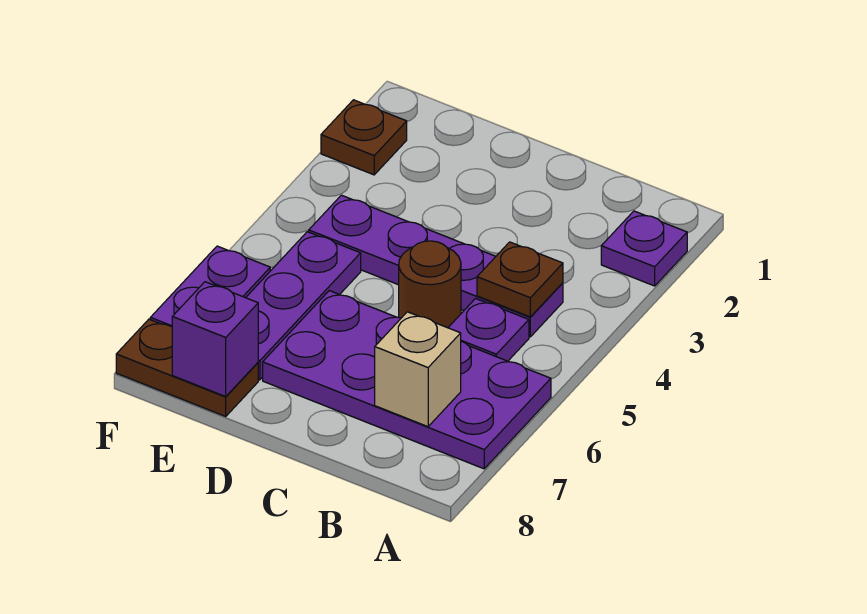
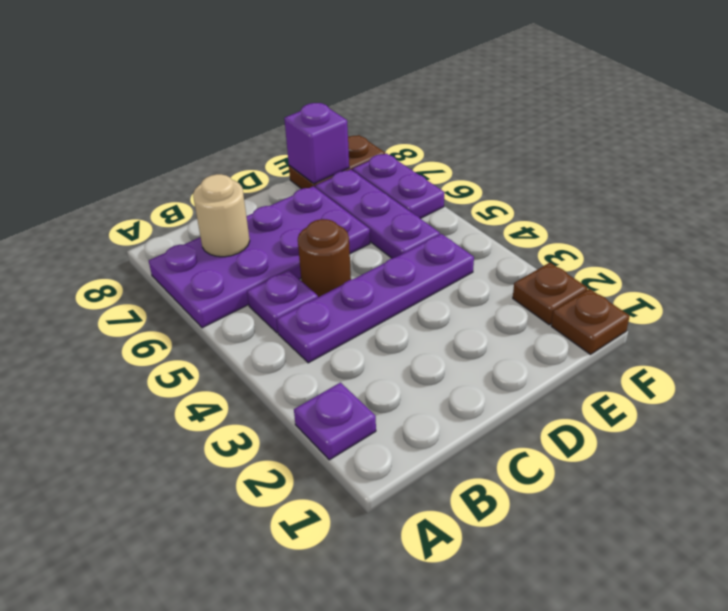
brown plate B4 level 2 -> brown plate F1 level 1
tan brick B7 level 2 -> tan round brick B7 level 2

